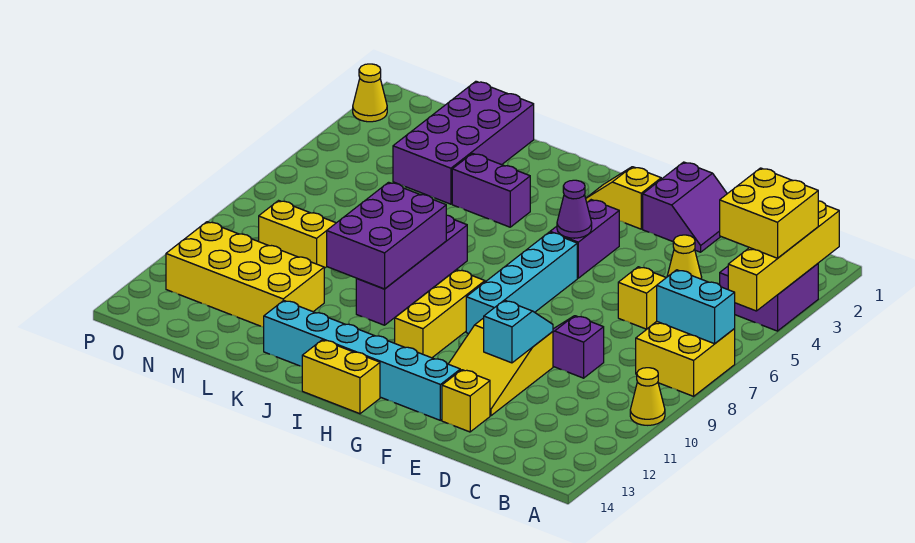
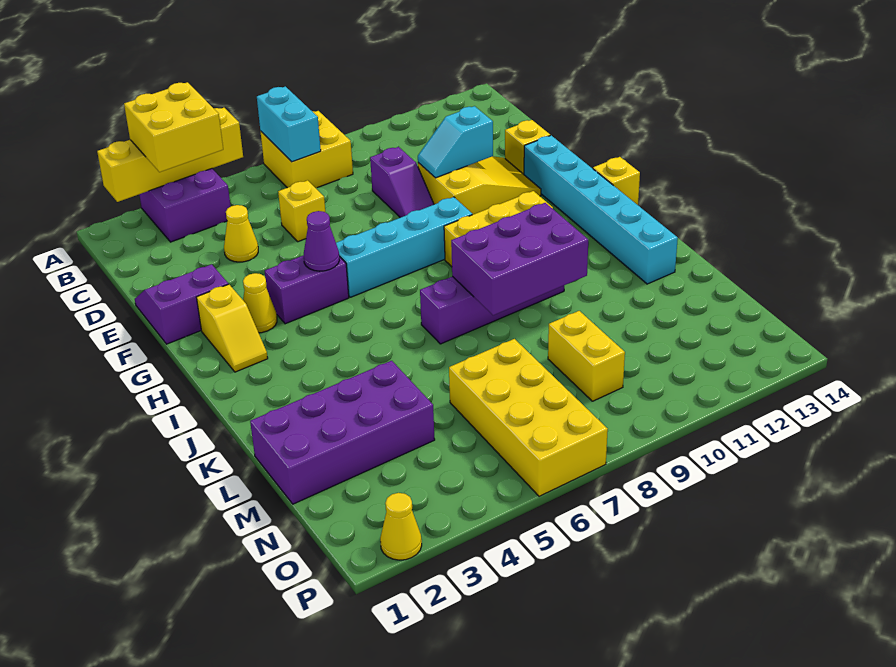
yellow cone A10 level 1 -> yellow cone G3 level 1
yellow brick H14:I14 level 1 -> yellow brick H14 level 1
purple brick J4:K4 level 1 -> none
yellow brick L11:O12 level 1 -> yellow brick M6:P7 level 1

